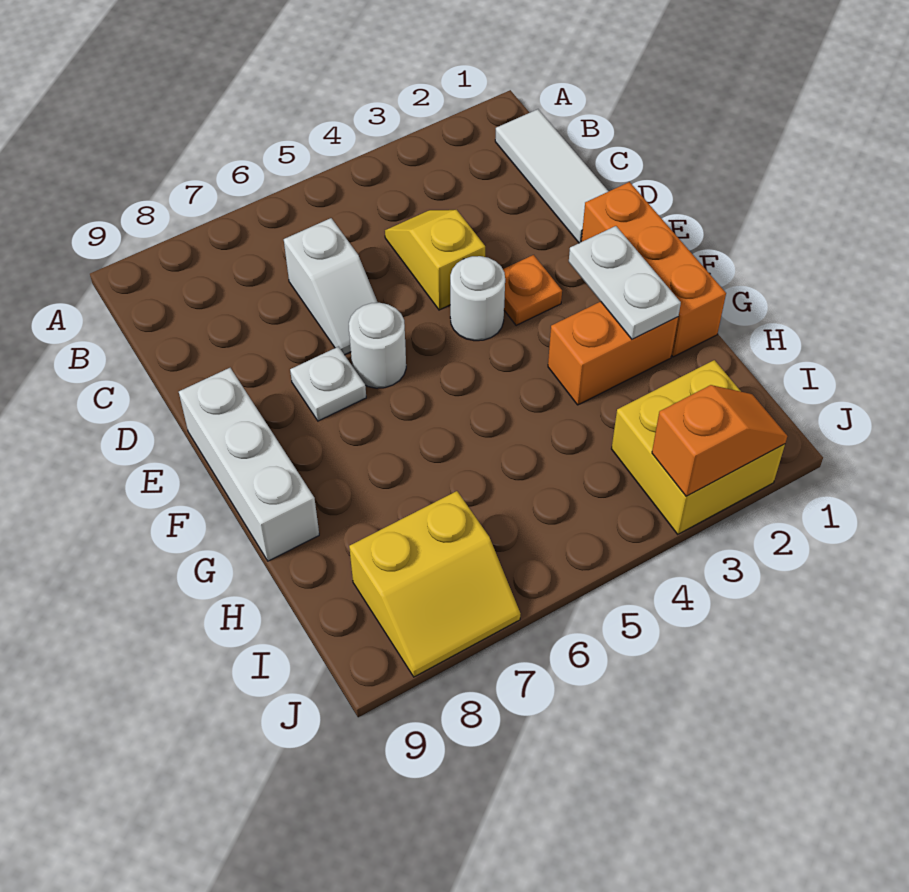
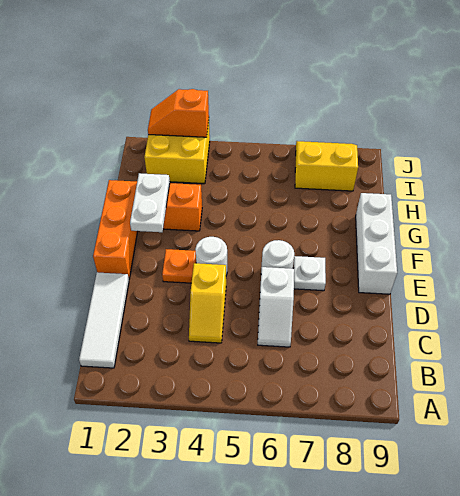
white slope C6:D6 level 1 top C -> white slope C6:D6 level 1 top D

